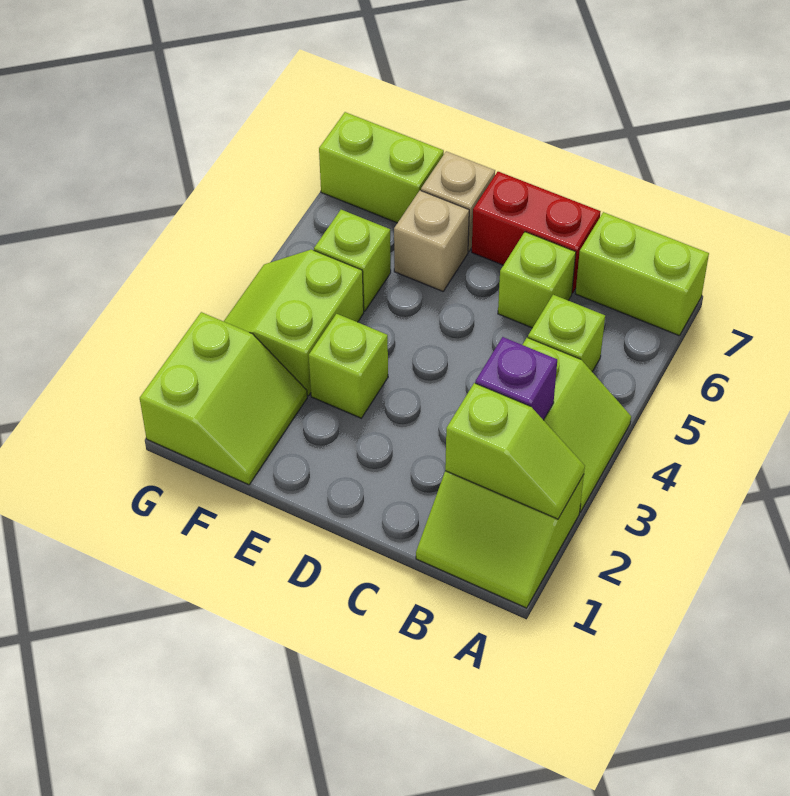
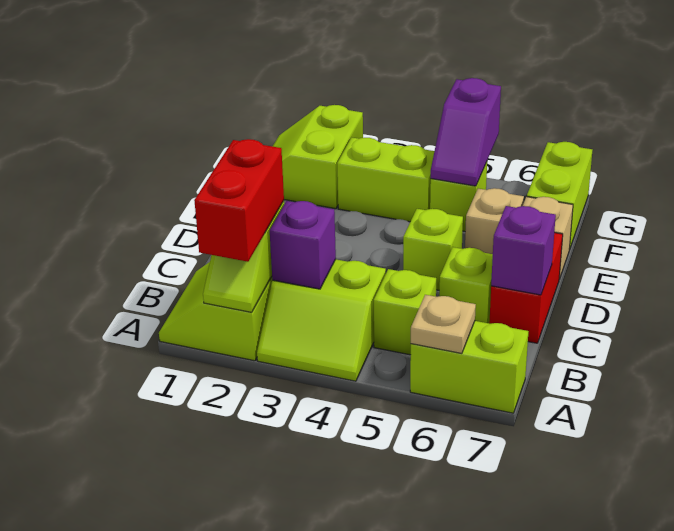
none -> red brick A2:B2 level 3
none -> tan plate A6 level 2
lime brick A7:B7 level 1 -> lime brick A6:A7 level 1
none -> purple brick C7 level 2
lime brick E3 level 1 -> lime brick D5 level 1
lime slope F1:G2 level 1 top G -> lime slope F1:G2 level 1 top 2
none -> purple slope F5:G5 level 2 top G

